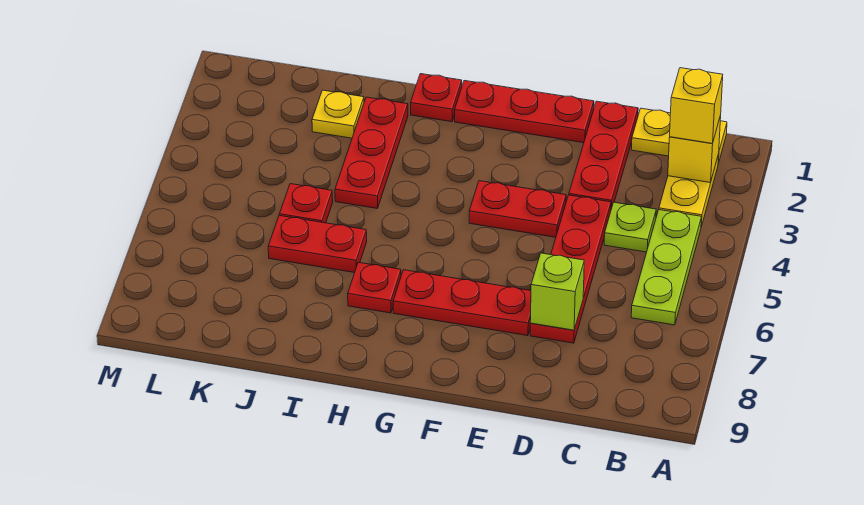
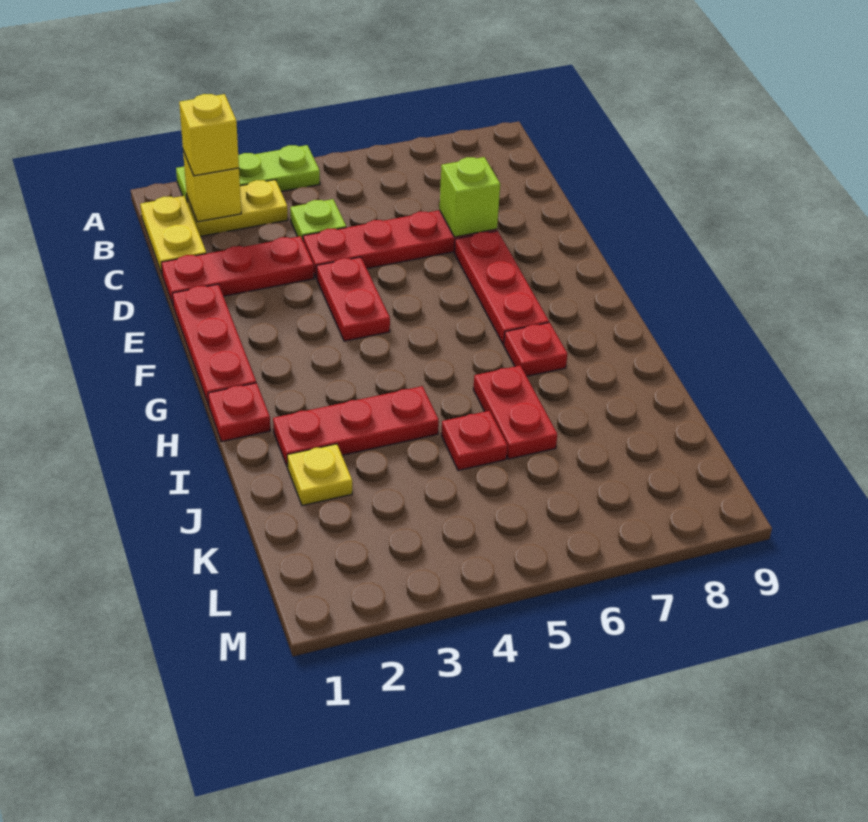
lime plate B4:B6 level 1 -> lime plate A2:A4 level 1

